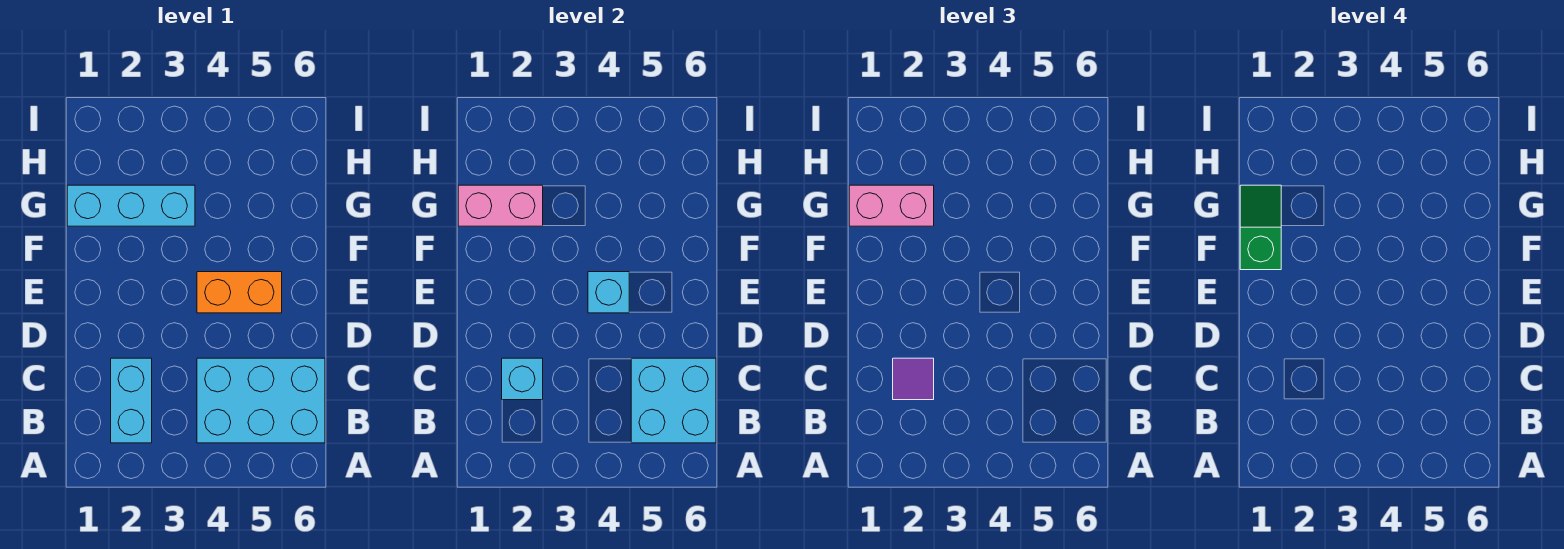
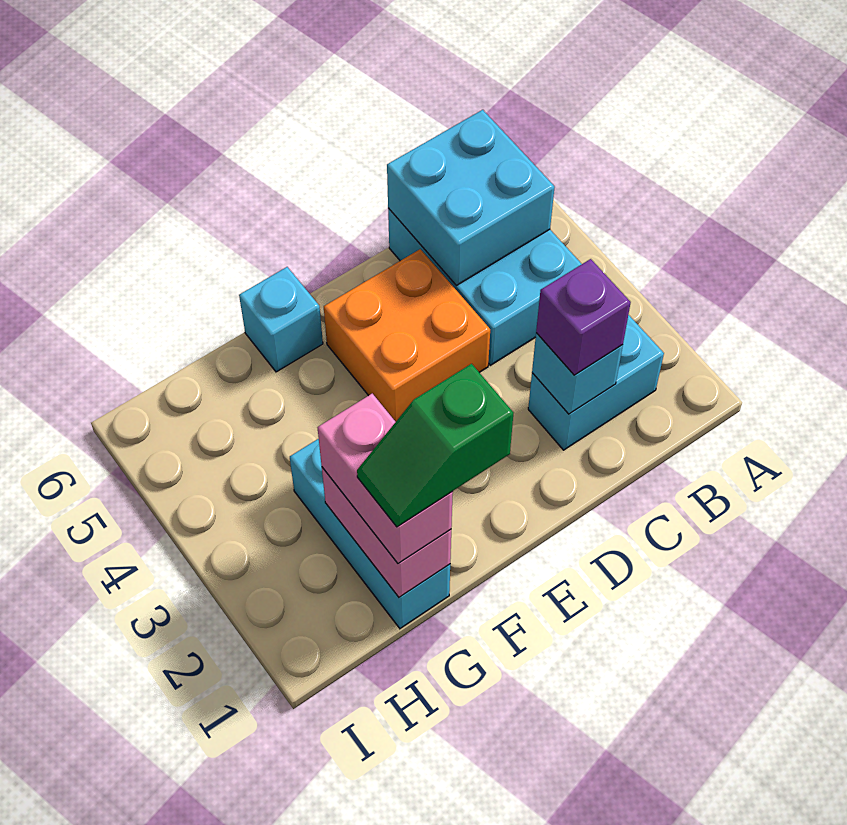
purple tile C2 level 3 -> purple brick C2 level 3
orange brick E4:E5 level 1 -> orange brick D4:E5 level 1
cyan brick E4 level 2 -> cyan brick F6 level 1

